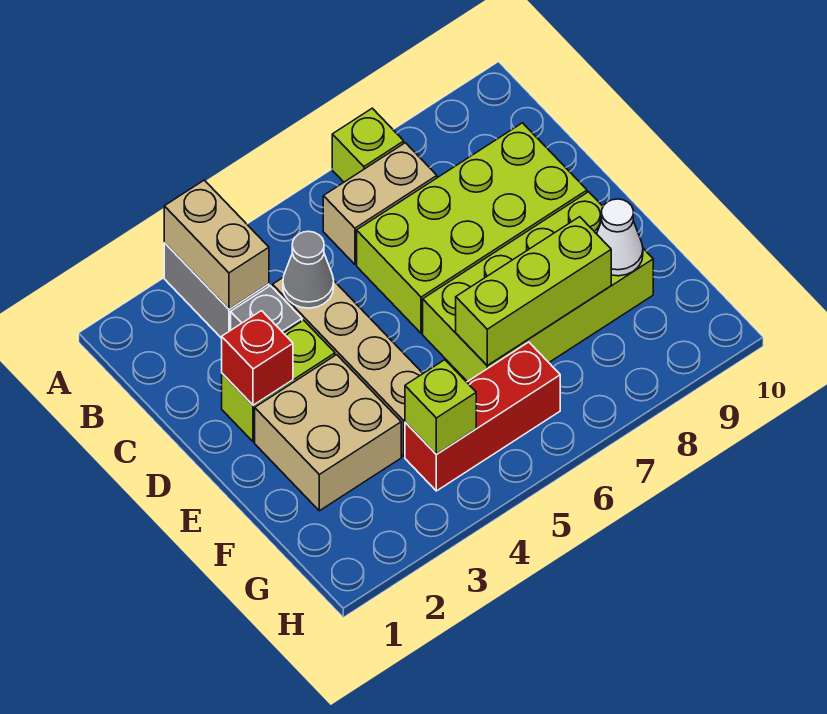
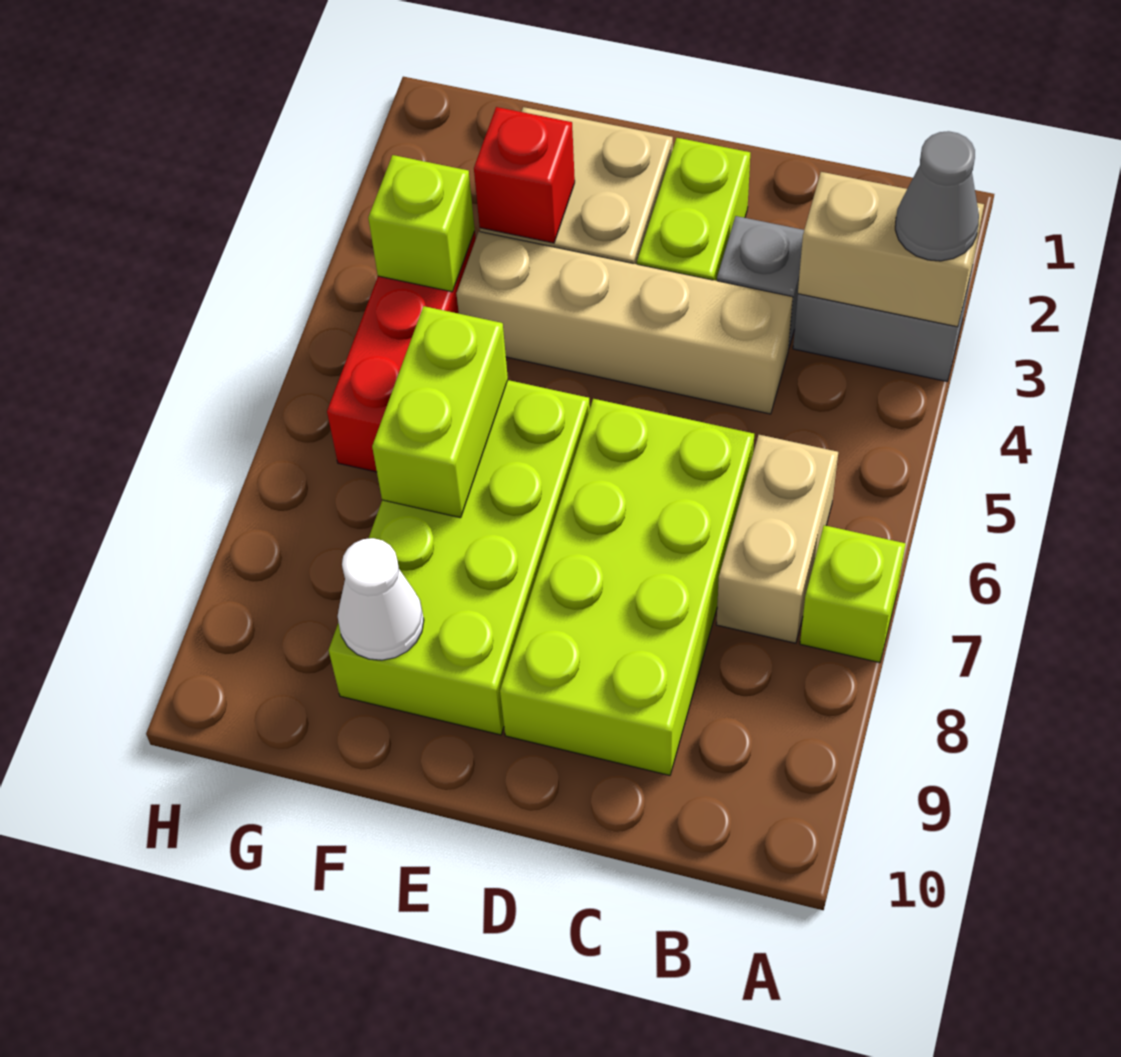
grey cone C4 level 2 -> grey cone A3 level 3
red brick D2 level 2 -> red brick F3 level 2
lime brick F6:F8 level 2 -> lime brick F6:F7 level 2

